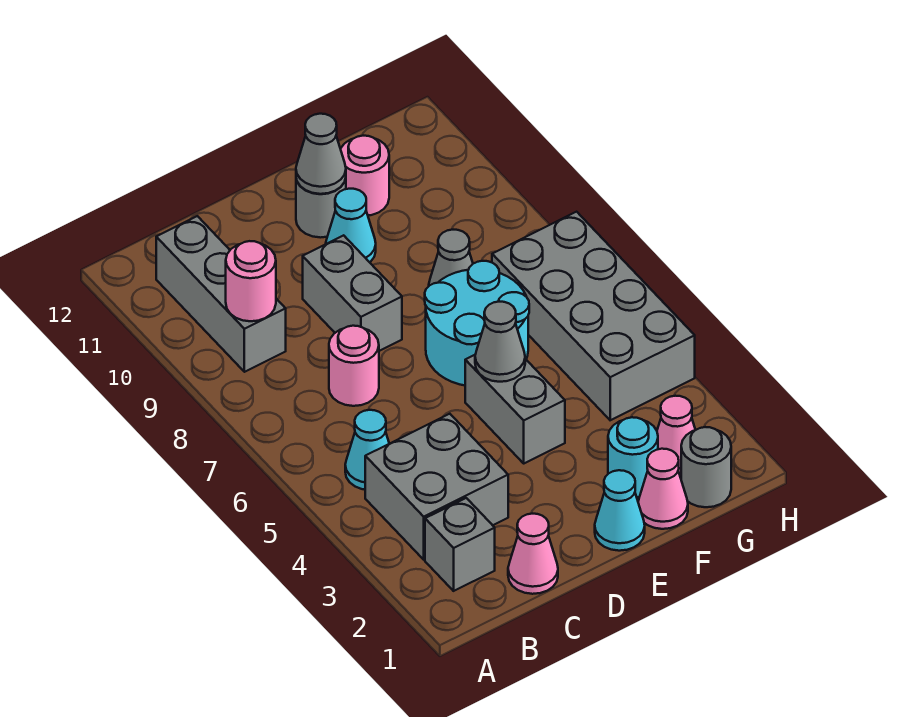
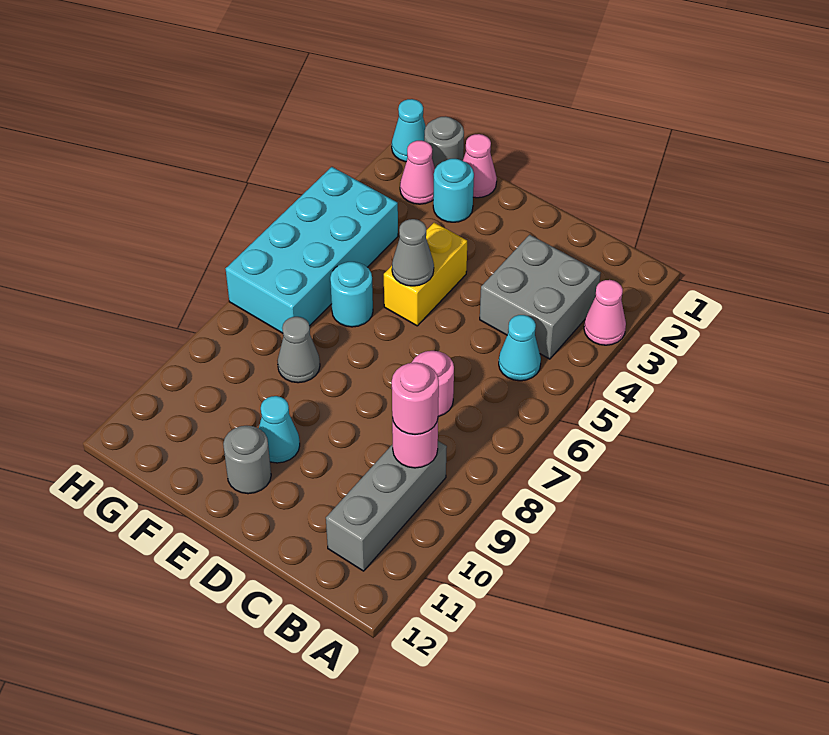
grey brick B2 level 1 -> none
pink cone C1 level 1 -> pink cone A3 level 1
grey brick D8:D9 level 1 -> none
cyan cone E1 level 1 -> cyan cone H1 level 1
grey brick E4:E5 level 1 -> yellow brick E4:E5 level 1
cyan round brick E6:F7 level 1 -> cyan round brick F6 level 1
grey cone E11 level 2 -> none
pink round brick F11 level 1 -> pink round brick B9 level 3
grey brick G4:H7 level 1 -> cyan brick G4:H7 level 1

